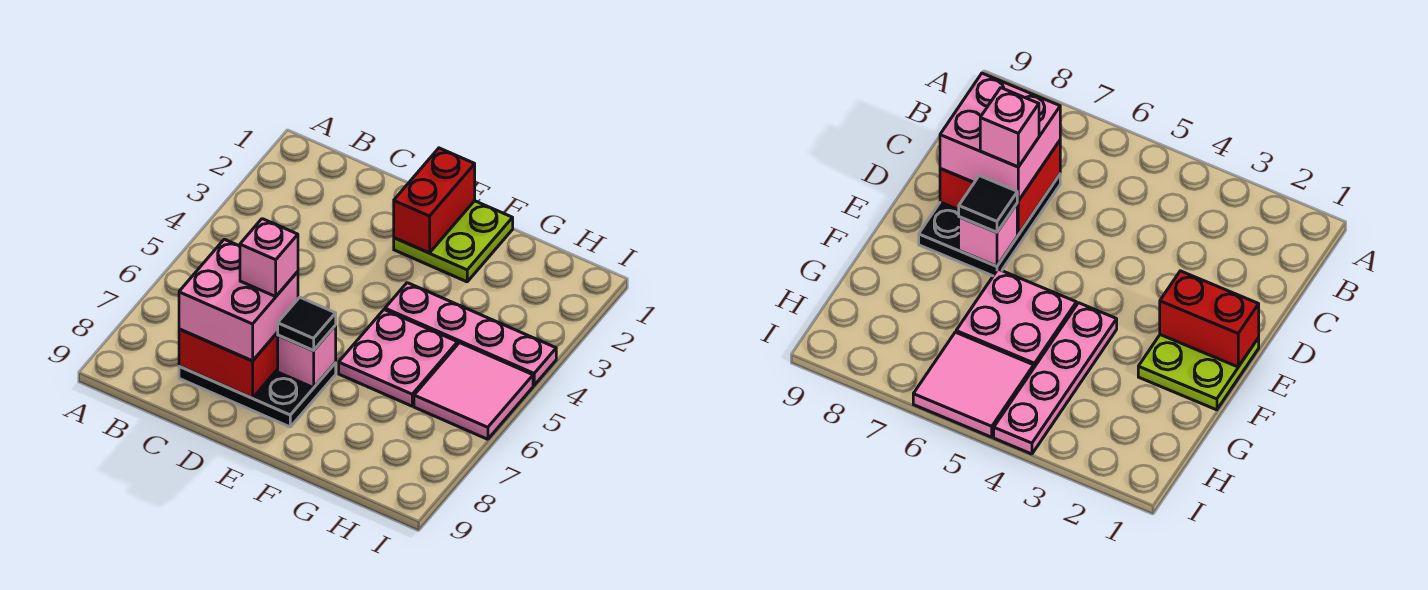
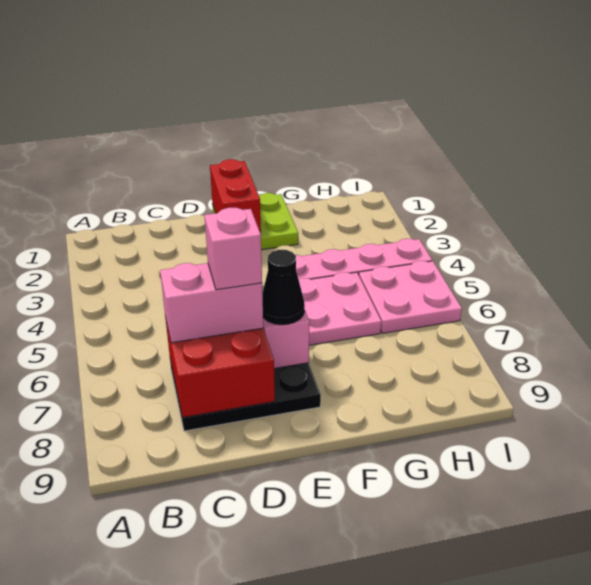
pink brick C7:D8 level 3 -> pink brick C7:D7 level 3
black tile E7 level 3 -> black cone E7 level 3
pink tile H5:I6 level 1 -> pink plate H5:I6 level 1

